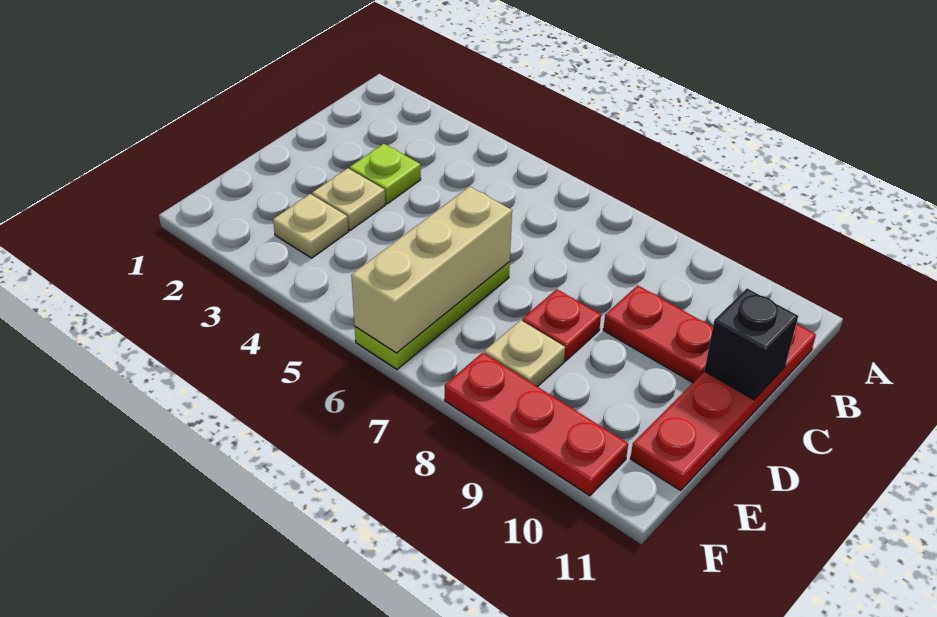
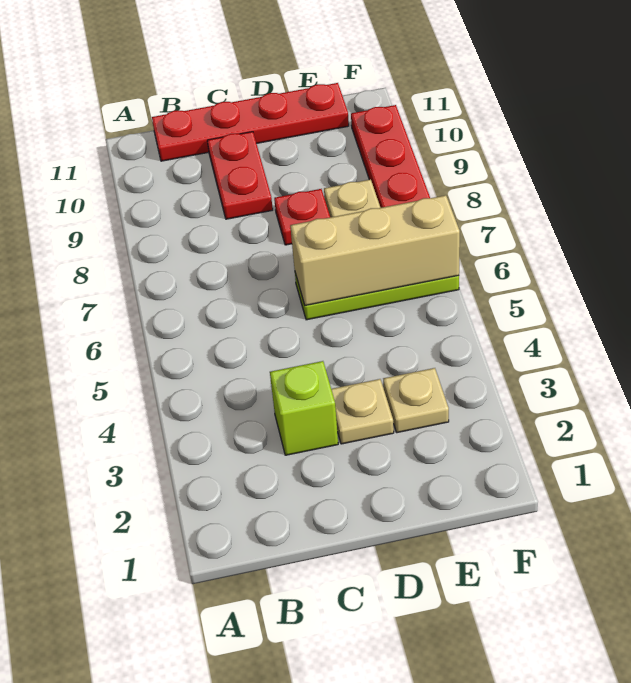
lime plate C3 level 1 -> lime brick C3 level 1
black brick C11 level 2 -> none

